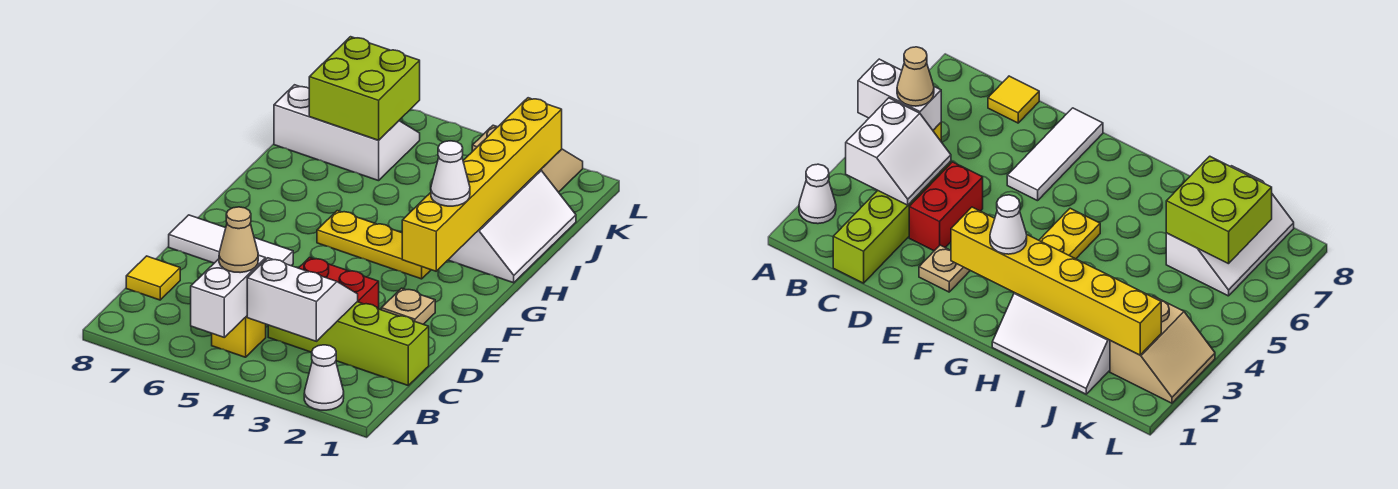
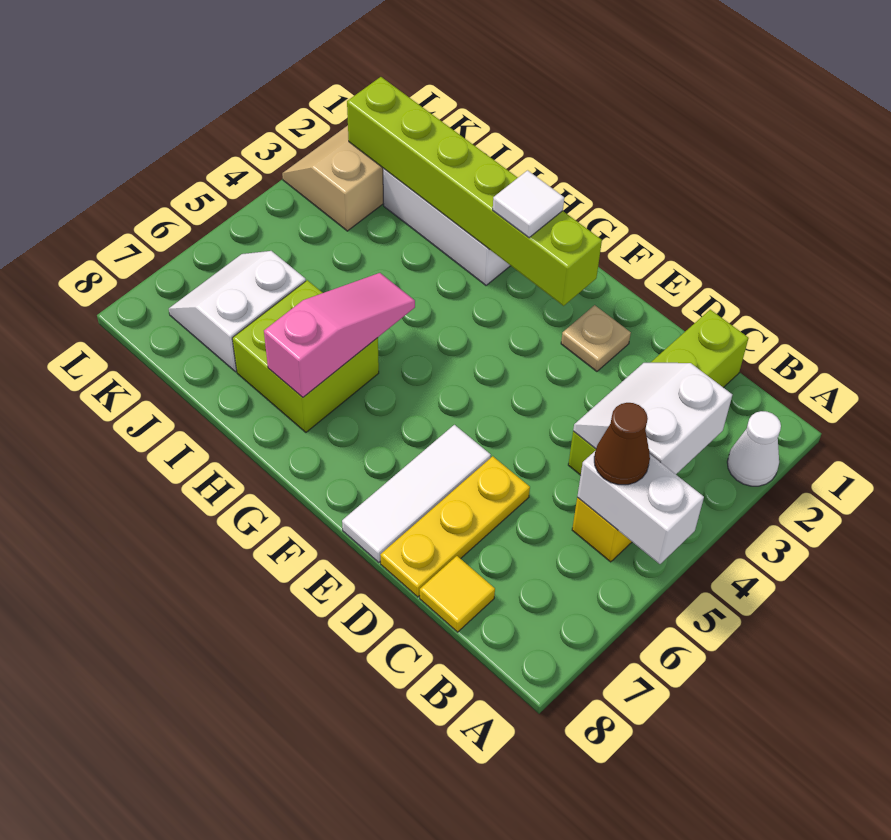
tan cone B5 level 3 -> brown cone B5 level 3
red brick D3:D4 level 1 -> none
yellow brick F2:K2 level 2 -> lime brick F2:K2 level 2
white cone G2 level 3 -> white tile G2 level 3
yellow plate G3:G5 level 1 -> yellow plate D6:D8 level 1
none -> pink slope H5:H7 level 2 top 7
white slope J6:K8 level 1 top J -> white slope J6:K7 level 1 top J
lime brick J6:K7 level 2 -> lime brick H6:I7 level 1

